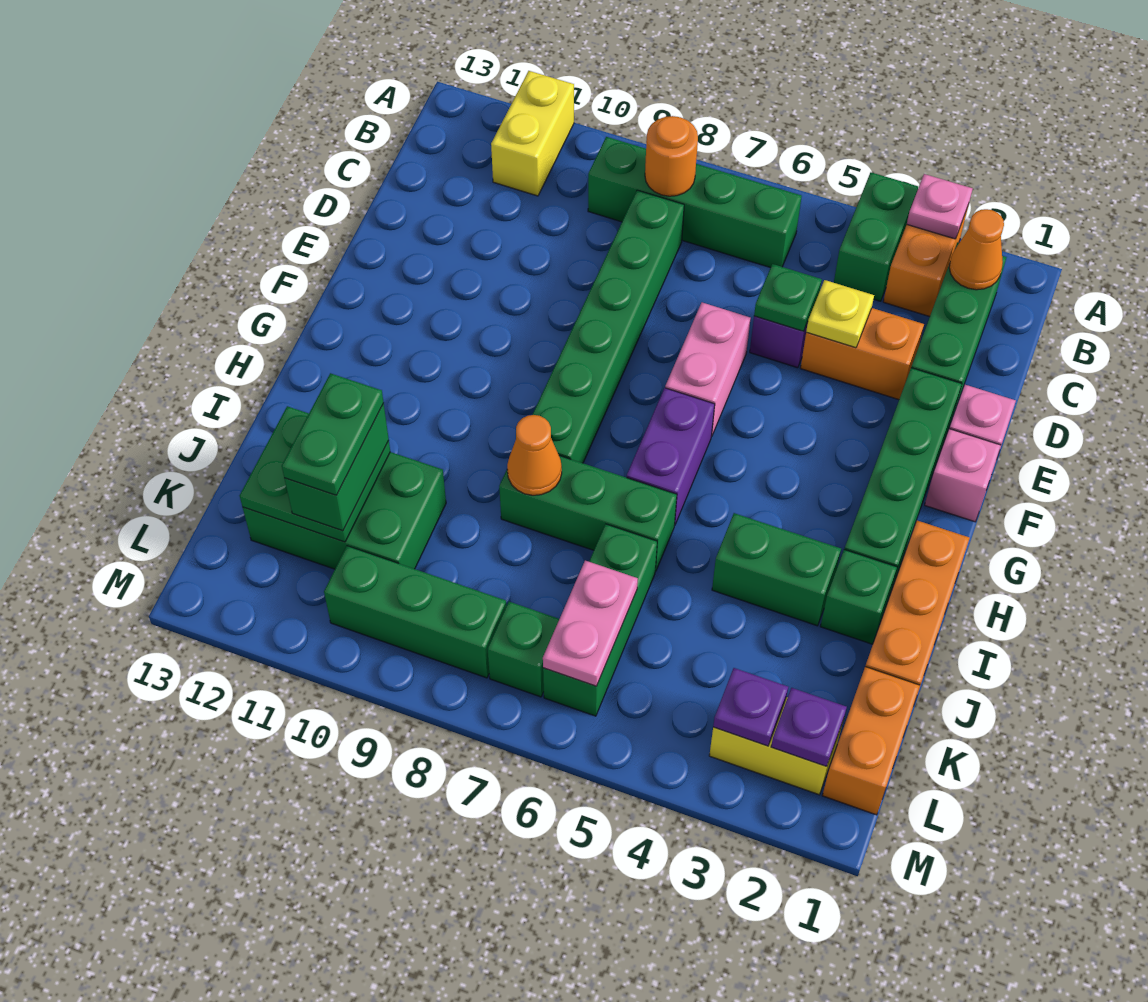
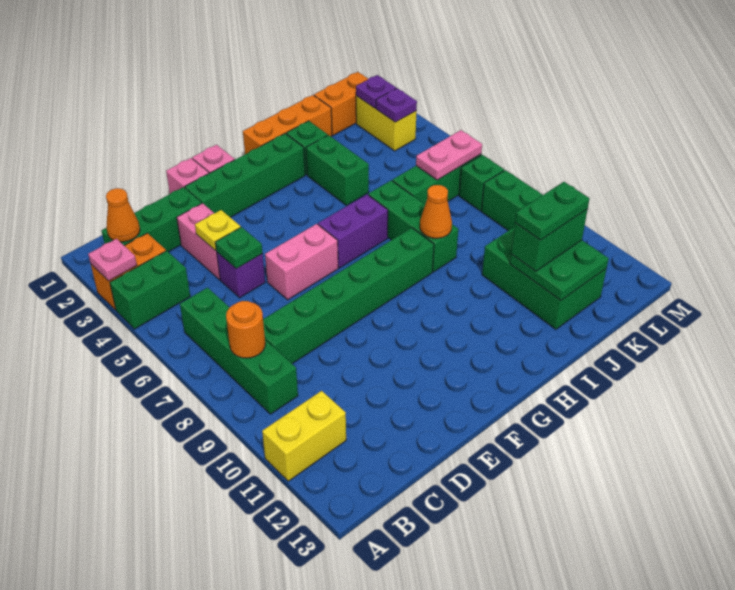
orange brick D3:D4 level 1 -> pink brick D3:D4 level 1

